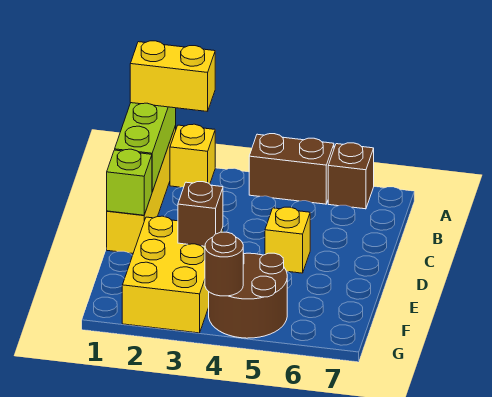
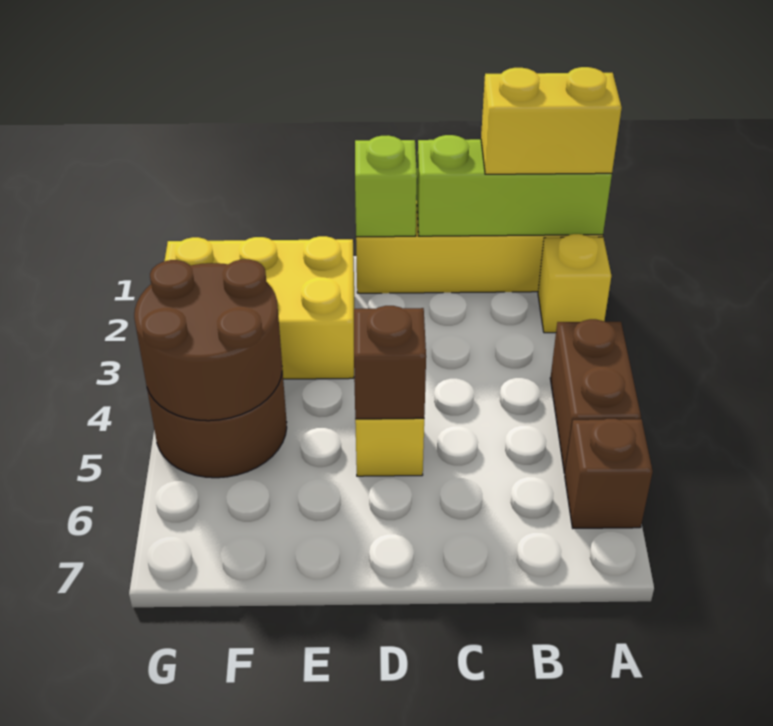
yellow brick A1:A2 level 3 -> yellow brick A1:B1 level 3
brown brick E3 level 2 -> brown brick D5 level 2
brown round brick G4 level 2 -> brown round brick F4:G5 level 2

